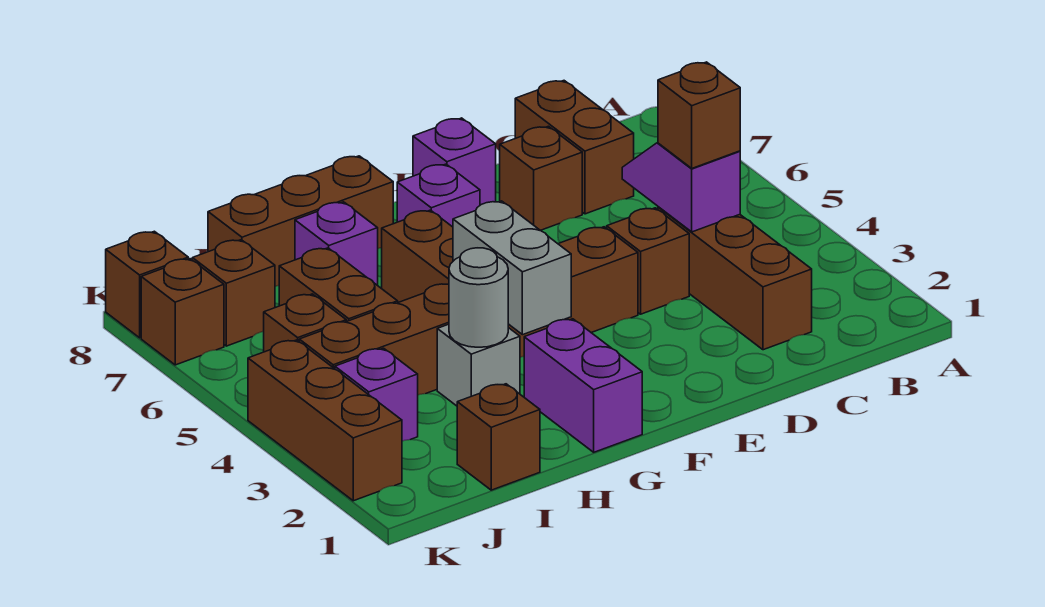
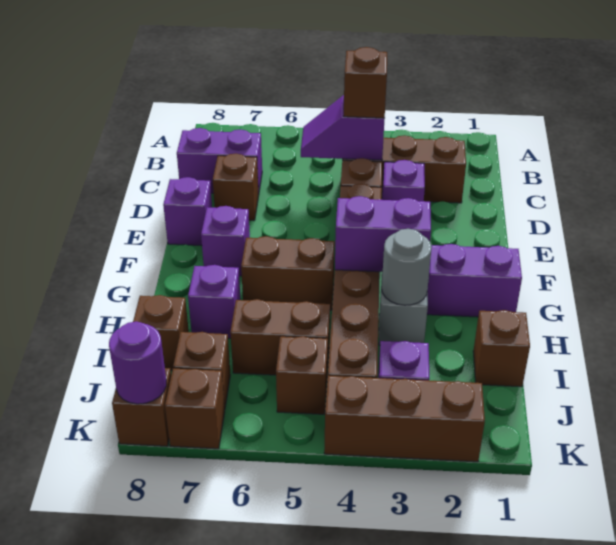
brown brick C7:C8 level 1 -> purple brick C7:C8 level 1
none -> purple brick D3 level 1
grey brick G3:G4 level 2 -> purple brick G3:G4 level 2
brown brick G8:I8 level 1 -> brown brick I8 level 1
none -> purple round brick K8 level 2

